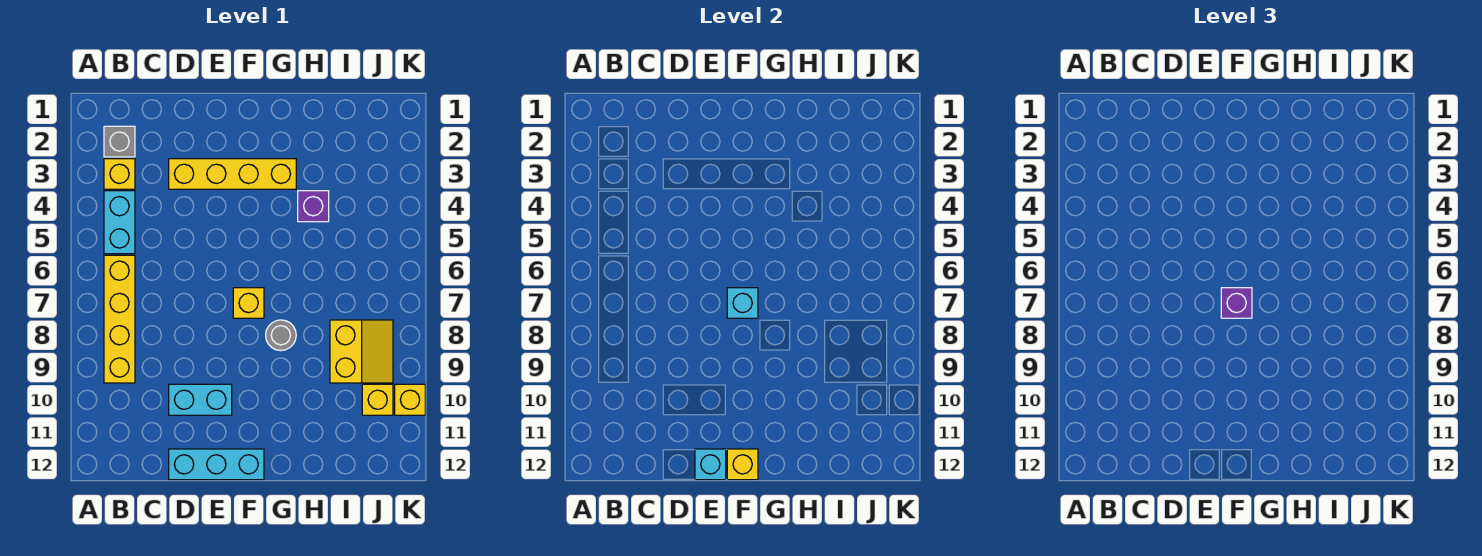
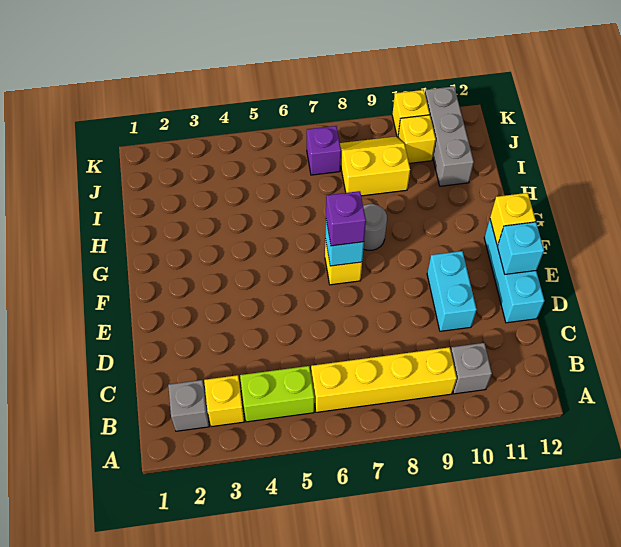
cyan brick B4:B5 level 1 -> lime brick B4:B5 level 1
none -> grey brick B10 level 1
yellow brick D3:G3 level 1 -> none
purple brick H4 level 1 -> purple brick J7 level 1
none -> grey brick I11:K11 level 1

